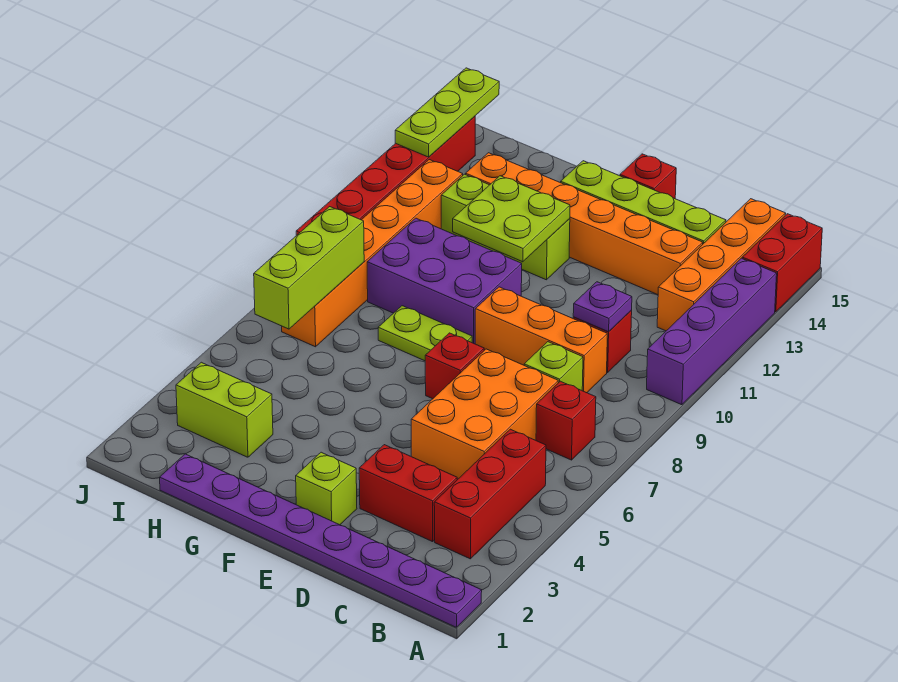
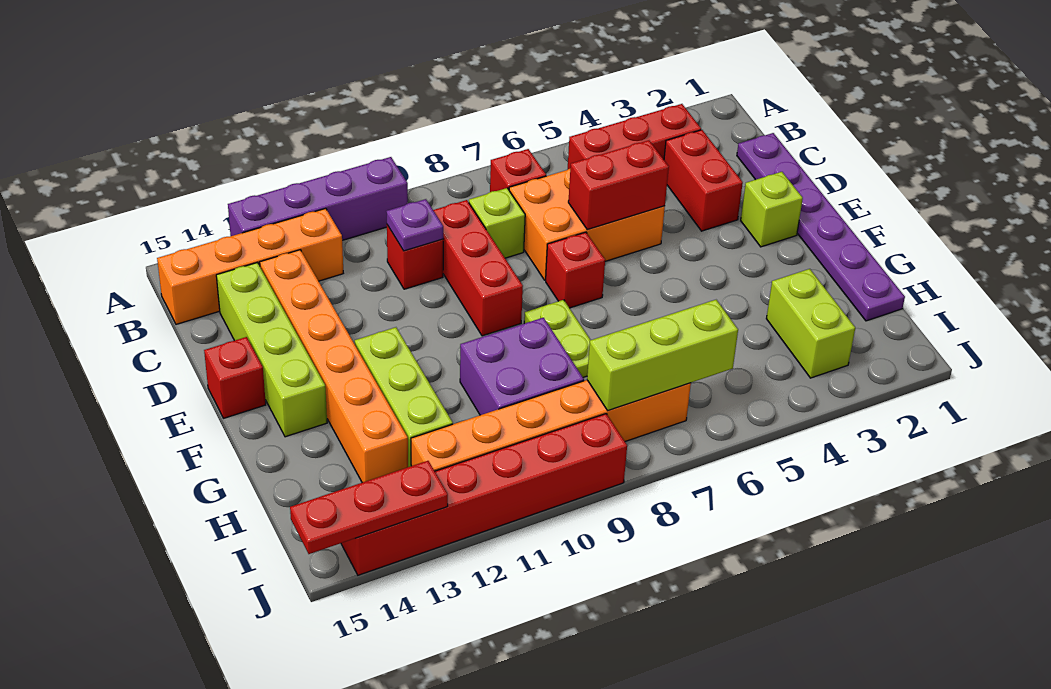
purple plate A1:H1 level 1 -> purple plate C1:H1 level 1
red brick A14:A15 level 1 -> red brick D5:D6 level 2
orange brick C9:E9 level 1 -> red brick C9:E9 level 1
purple brick F9:H10 level 1 -> purple brick G9:H10 level 1
lime plate F11:G12 level 2 -> none
lime plate J13:J15 level 2 -> red plate J13:J15 level 2

